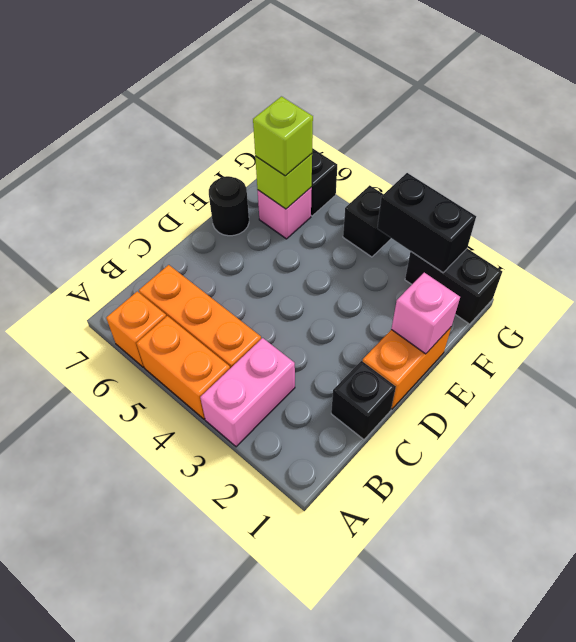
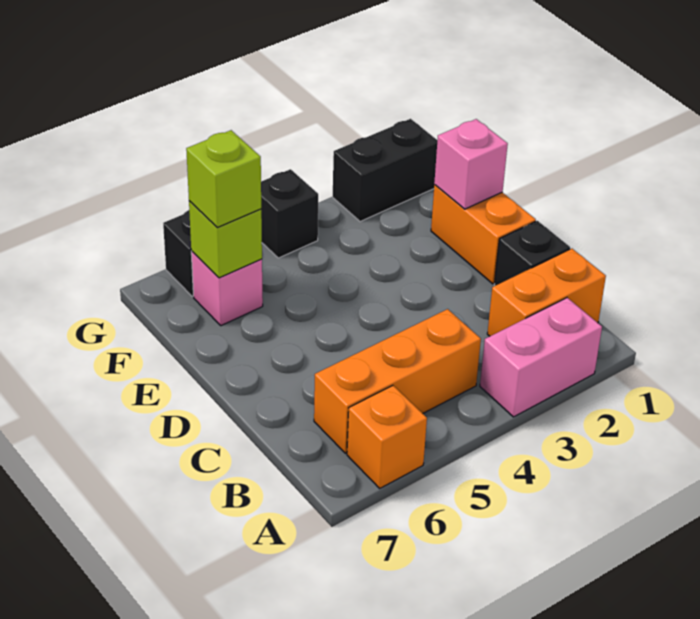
pink brick A3:B3 level 1 -> pink brick A2:A3 level 1
orange brick A4:A5 level 1 -> orange brick B1:B2 level 1
black round brick E7 level 1 -> none
black brick G2:G3 level 2 -> none

